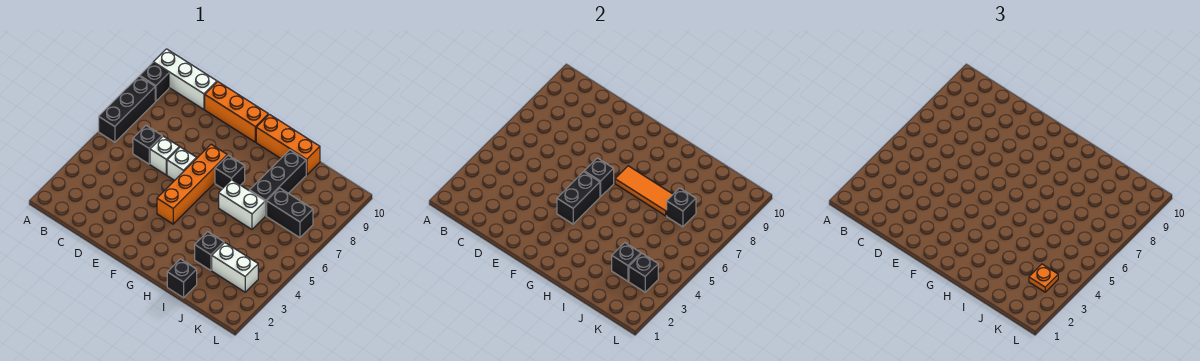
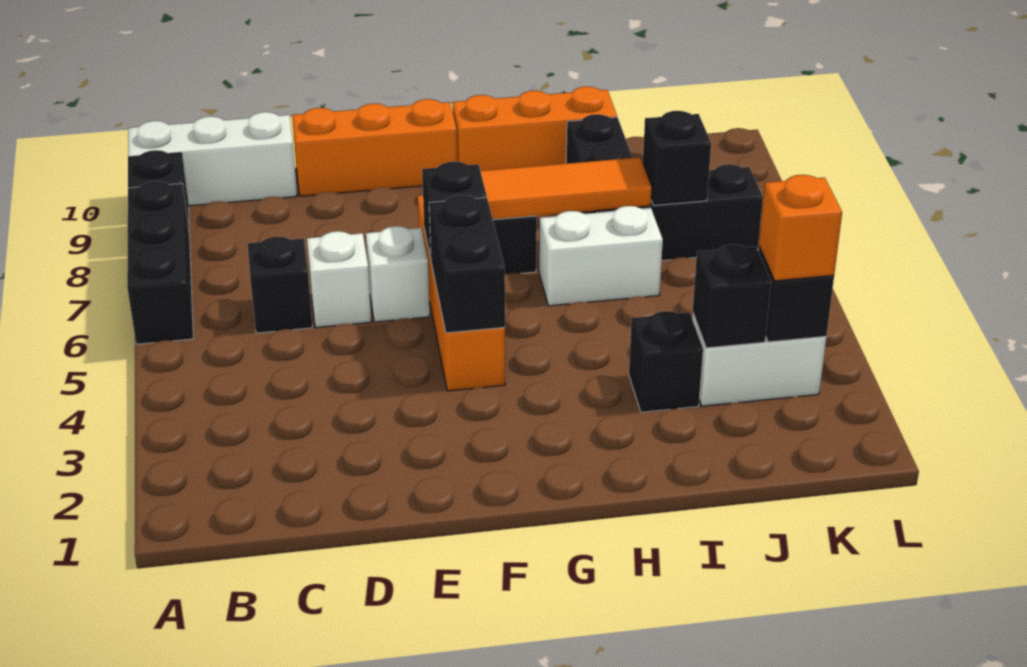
black brick I1 level 1 -> none
orange plate K3 level 3 -> orange brick K3 level 3

